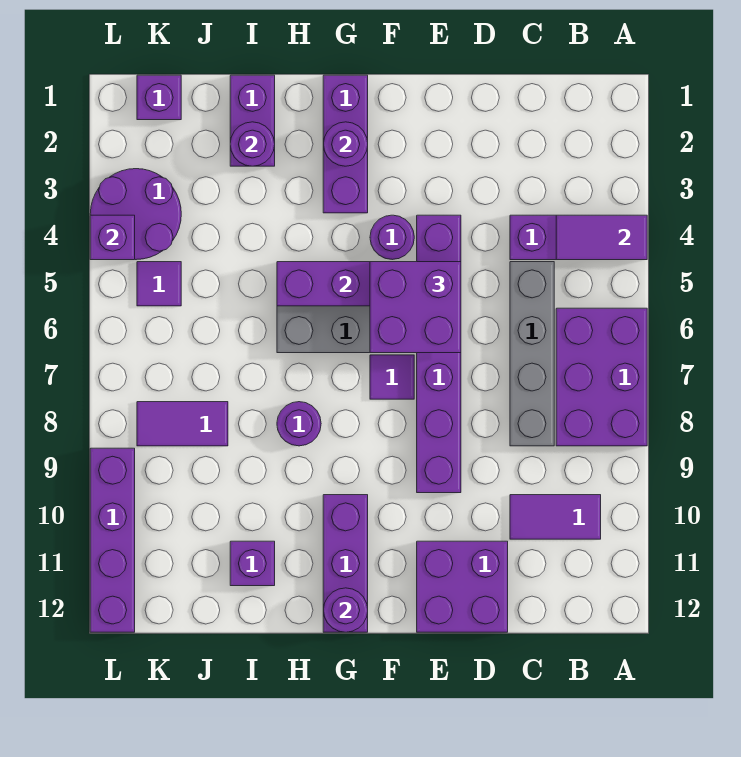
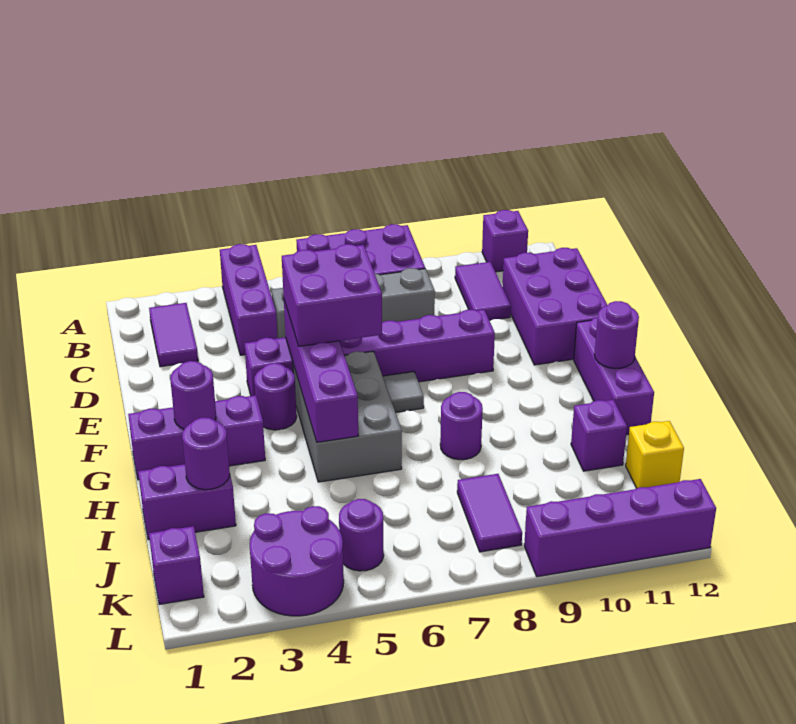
purple tile A4:B4 level 2 -> purple tile B2:C2 level 1
purple brick D11:E12 level 1 -> purple brick C11:E12 level 1
purple tile F7 level 1 -> grey tile F7 level 1
purple brick G10:G12 level 1 -> purple brick F12:H12 level 1
none -> yellow brick J12 level 1
purple tile K5 level 1 -> purple round brick K5 level 1
purple brick L4 level 2 -> purple brick A11 level 1

